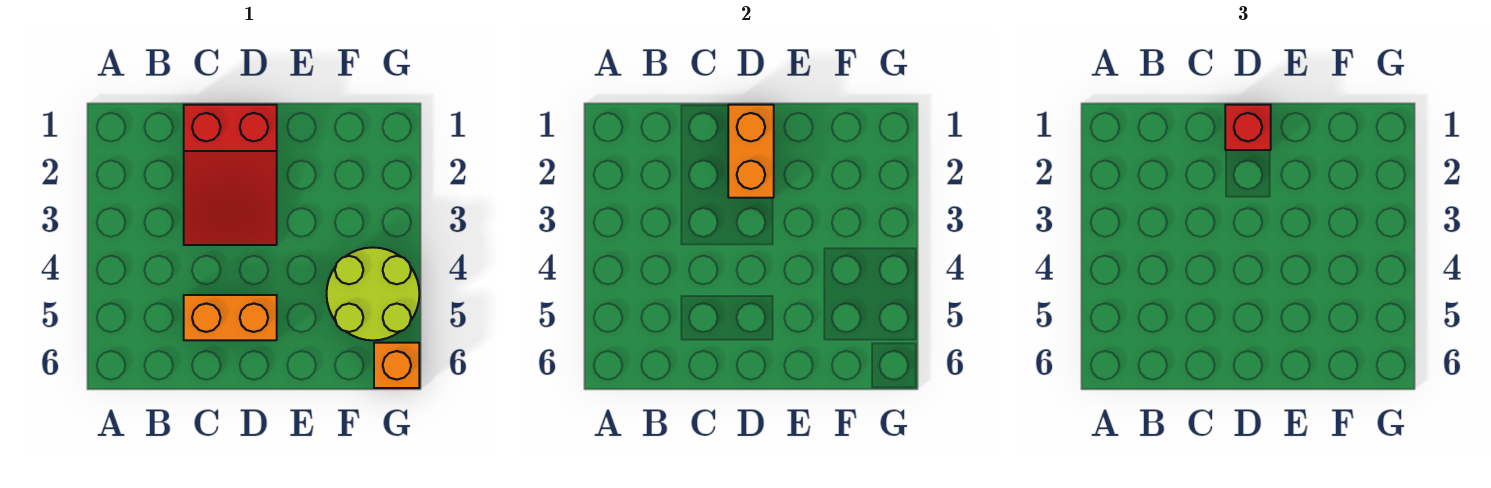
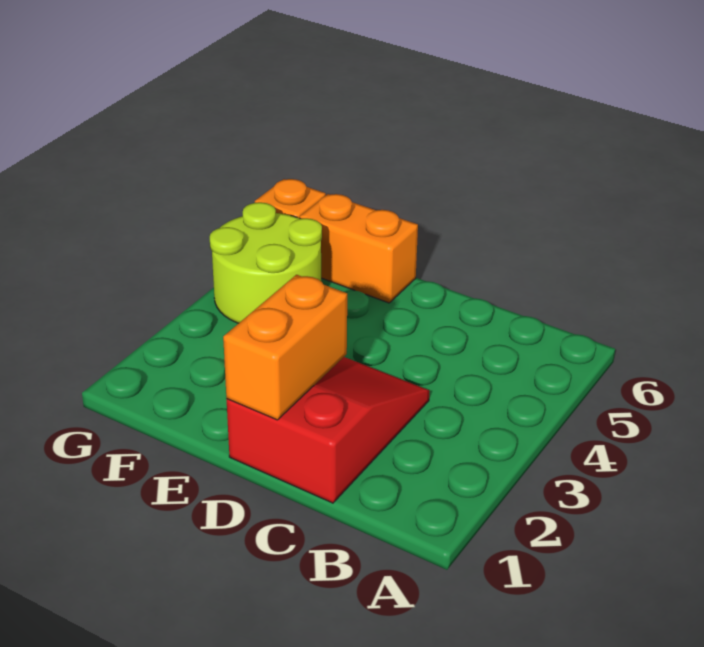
orange brick C5:D5 level 1 -> orange brick E6:F6 level 1
red brick D1 level 3 -> none

